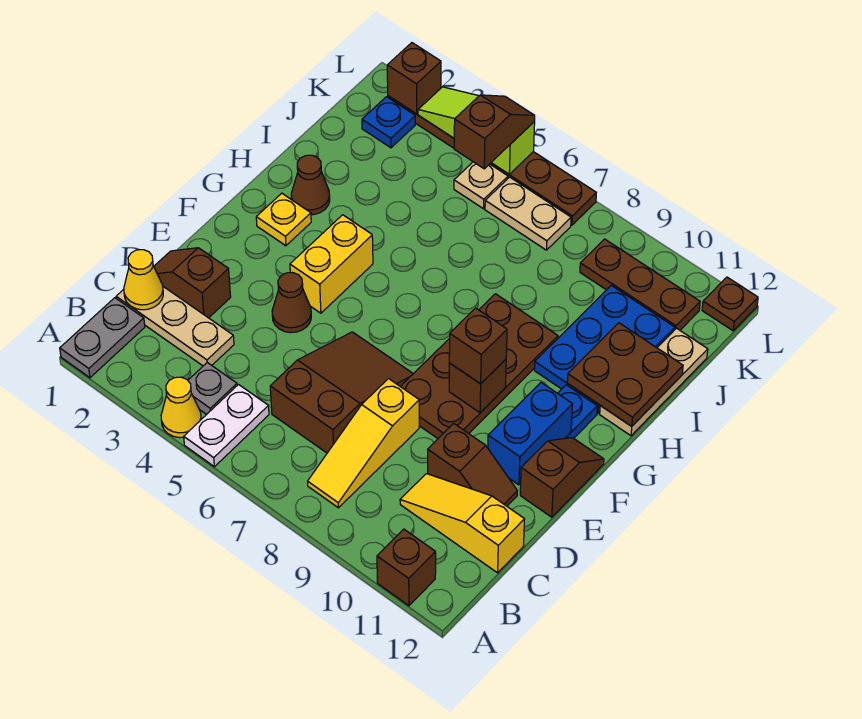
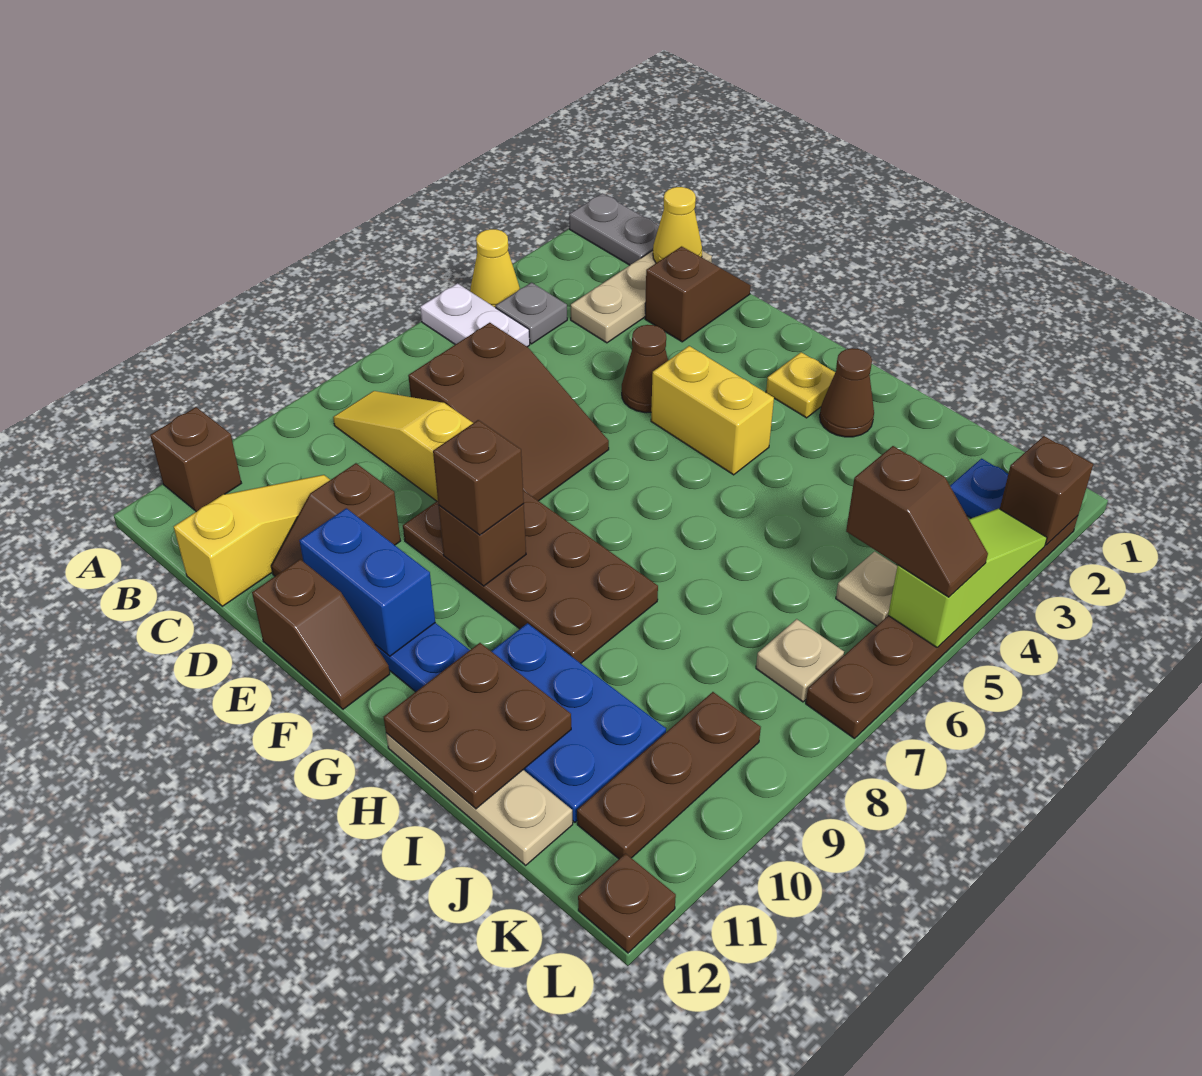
tan plate K6:K7 level 1 -> tan plate K7 level 1

